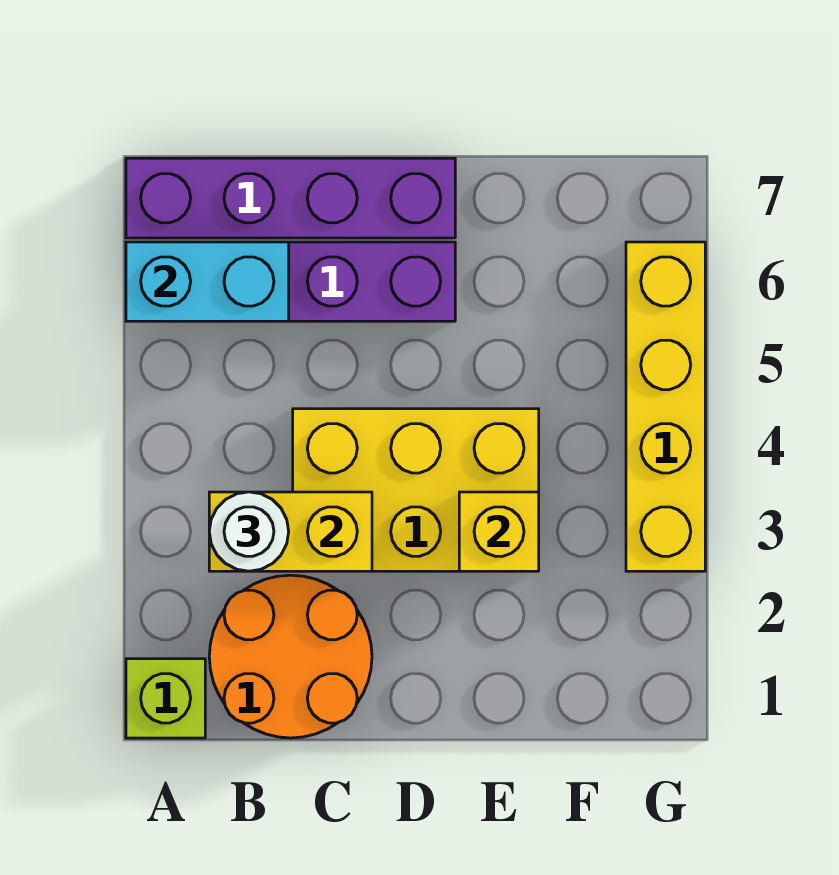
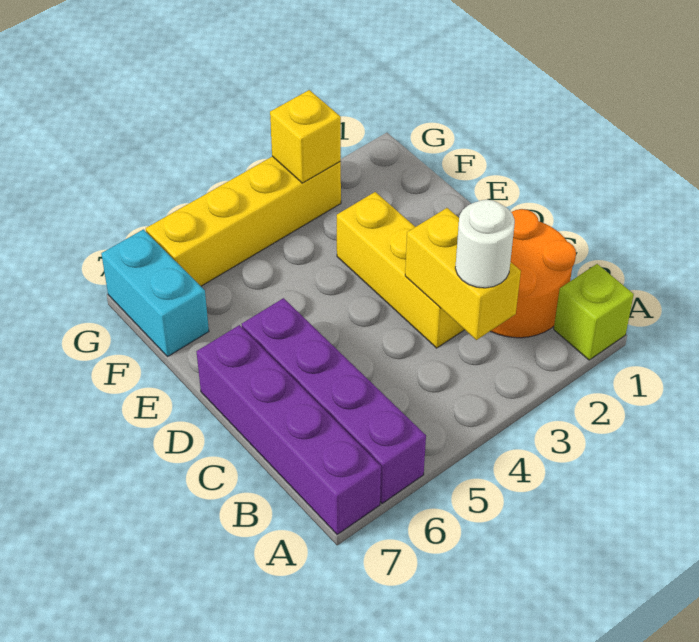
cyan brick A6:B6 level 2 -> cyan brick F7:G7 level 1
yellow brick C3:E4 level 1 -> yellow brick C3:E3 level 1
yellow brick E3 level 2 -> yellow brick G3 level 2

